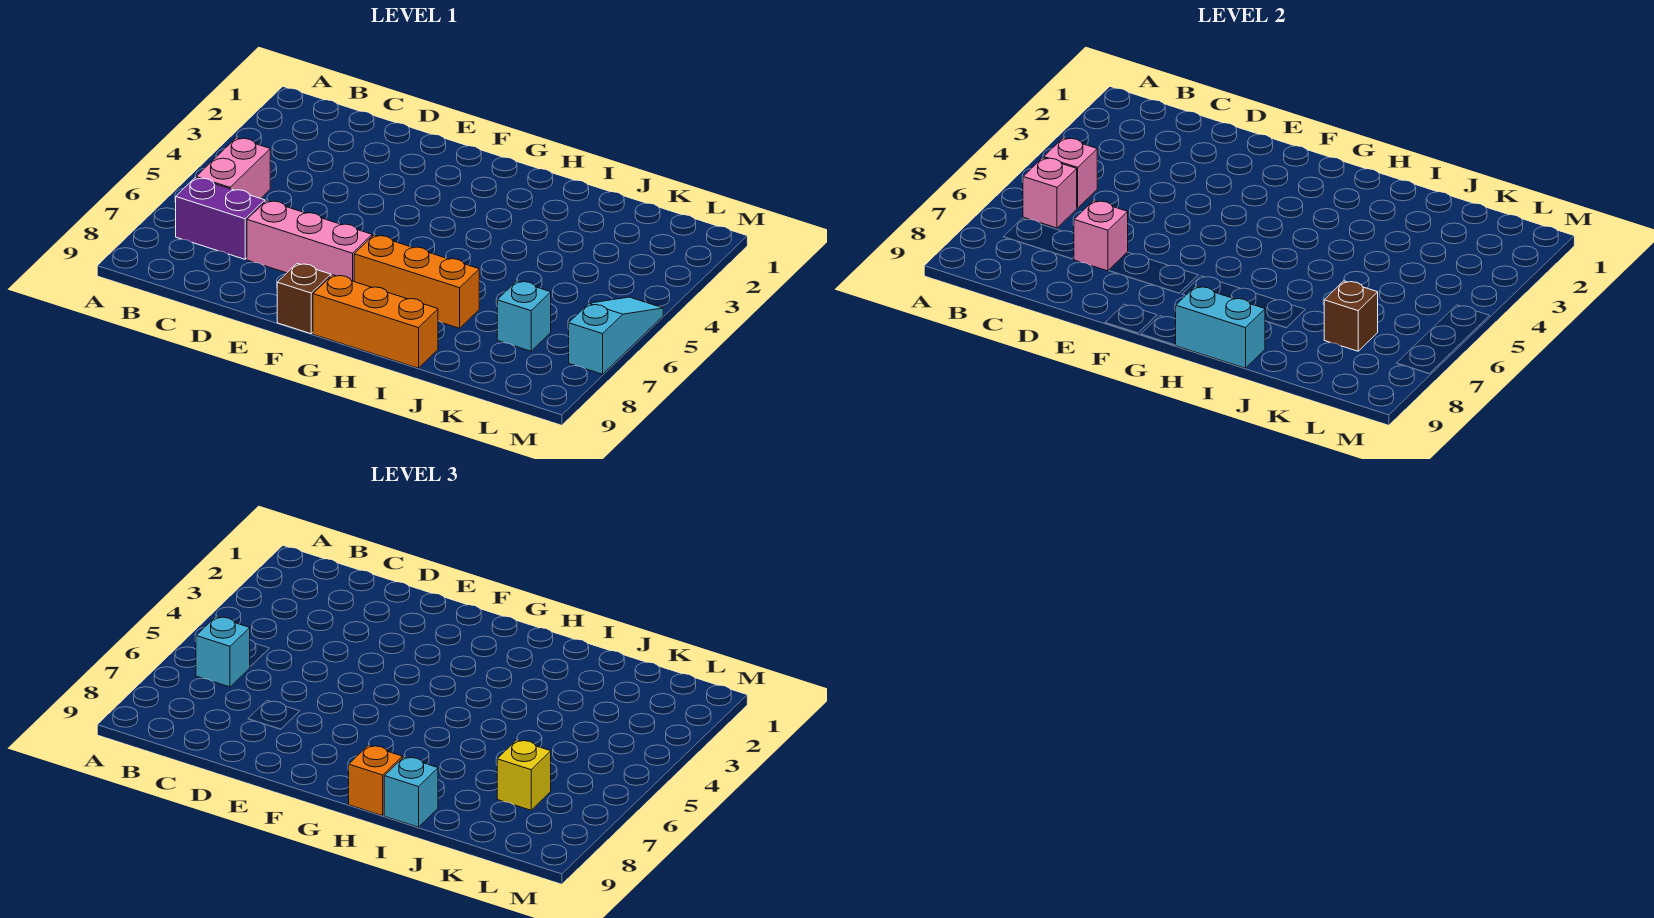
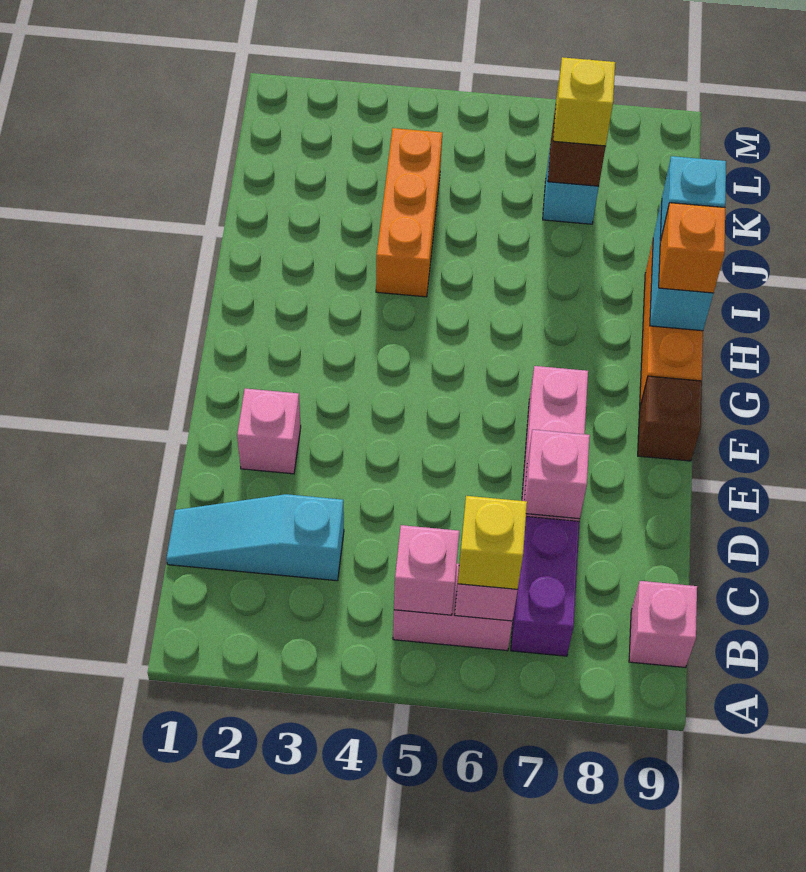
cyan brick B6 level 3 -> yellow brick B6 level 3
none -> pink brick B9 level 1
none -> pink brick E2 level 1
orange brick G7:I7 level 1 -> orange brick I4:K4 level 1
cyan slope M5:M7 level 1 top 7 -> cyan slope C1:C3 level 1 top 3

